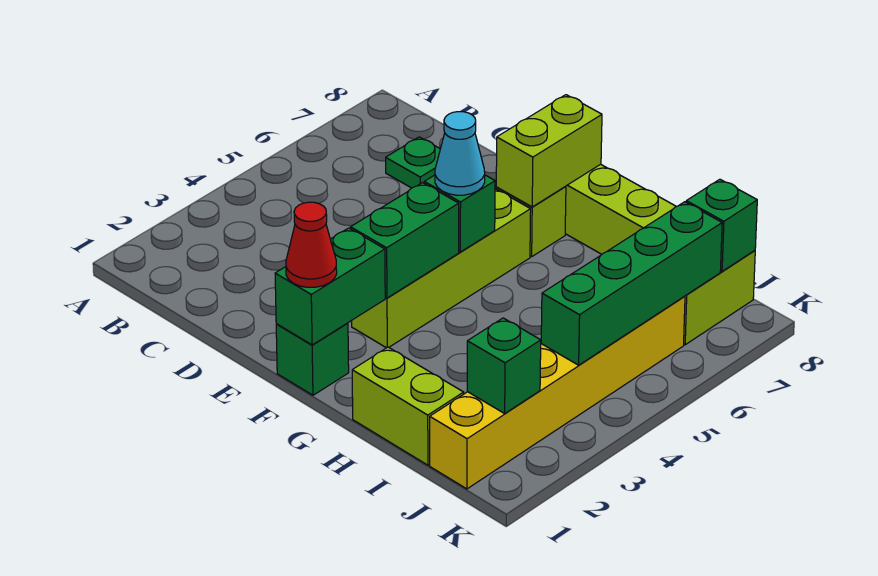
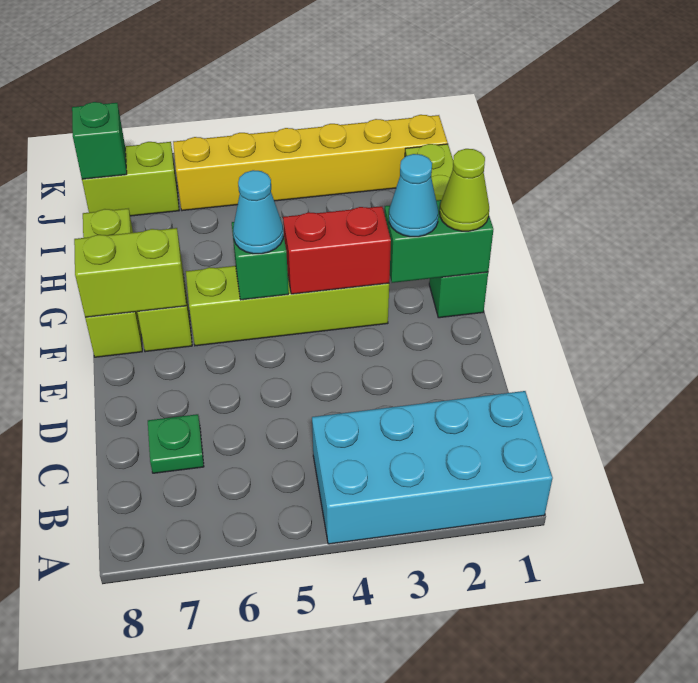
none -> cyan brick A1:B4 level 1
red cone F1 level 3 -> lime cone F1 level 3
none -> cyan cone F2 level 3
green brick F3:F4 level 2 -> red brick F3:F4 level 2
green brick J2 level 2 -> none
green brick J4:J7 level 2 -> none

